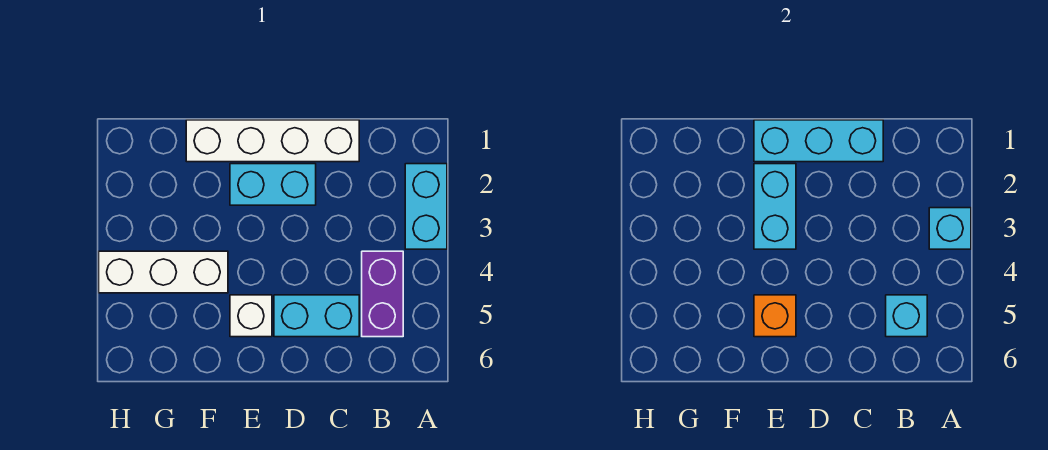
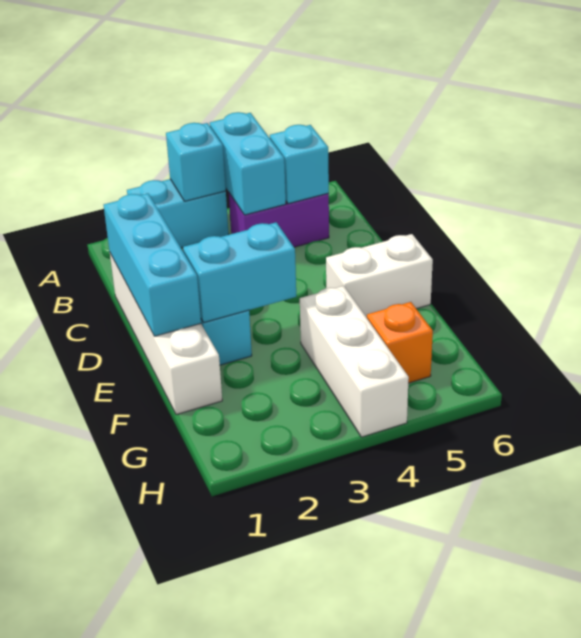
cyan brick C5:D5 level 1 -> cyan brick A4:B4 level 2
white brick E5 level 1 -> white brick E5:E6 level 1
orange brick E5 level 2 -> orange brick G5 level 1

